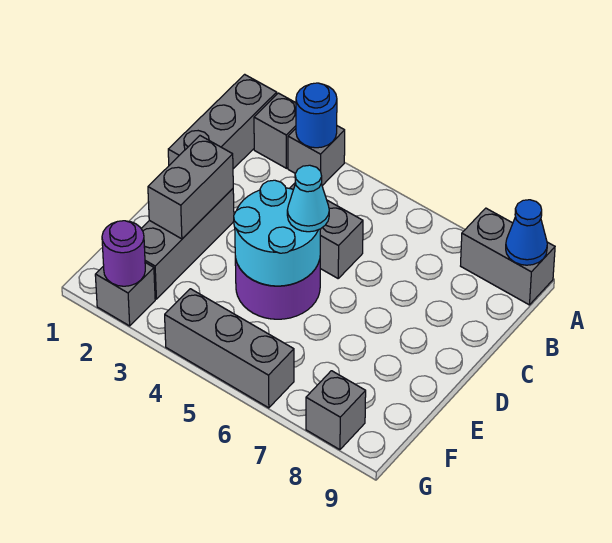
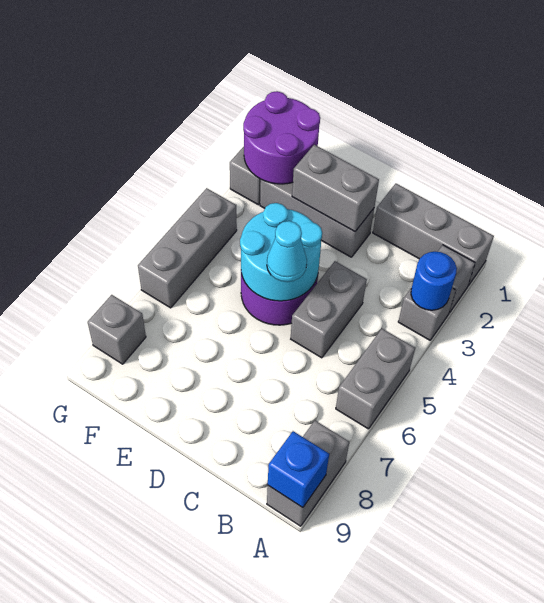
none -> grey brick A5:A6 level 1
blue cone A9 level 2 -> blue brick A9 level 2
purple round brick G2 level 2 -> purple round brick F1:G2 level 2

